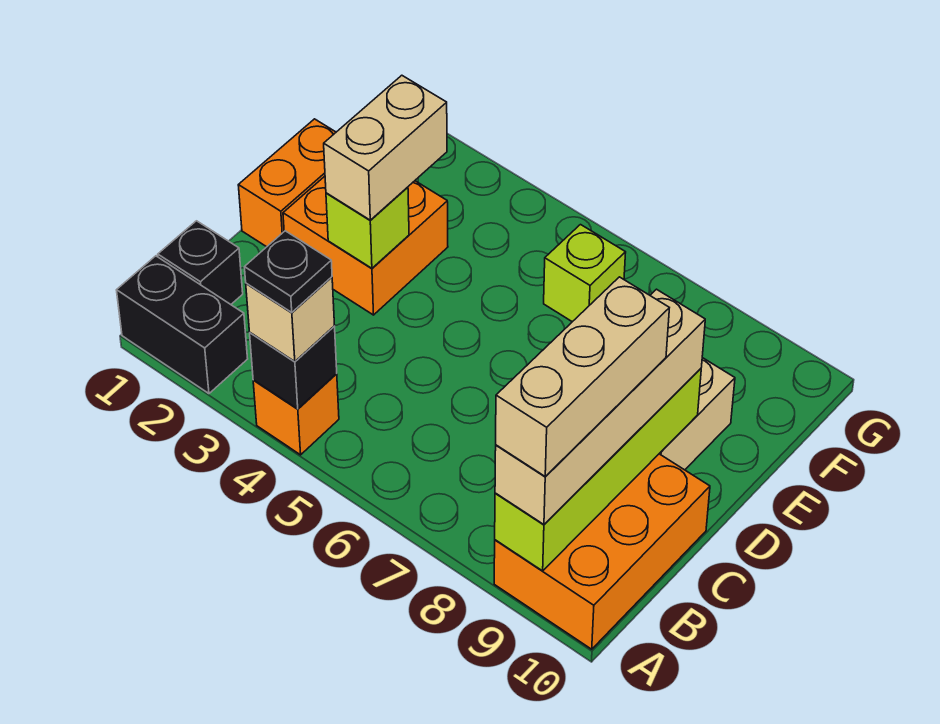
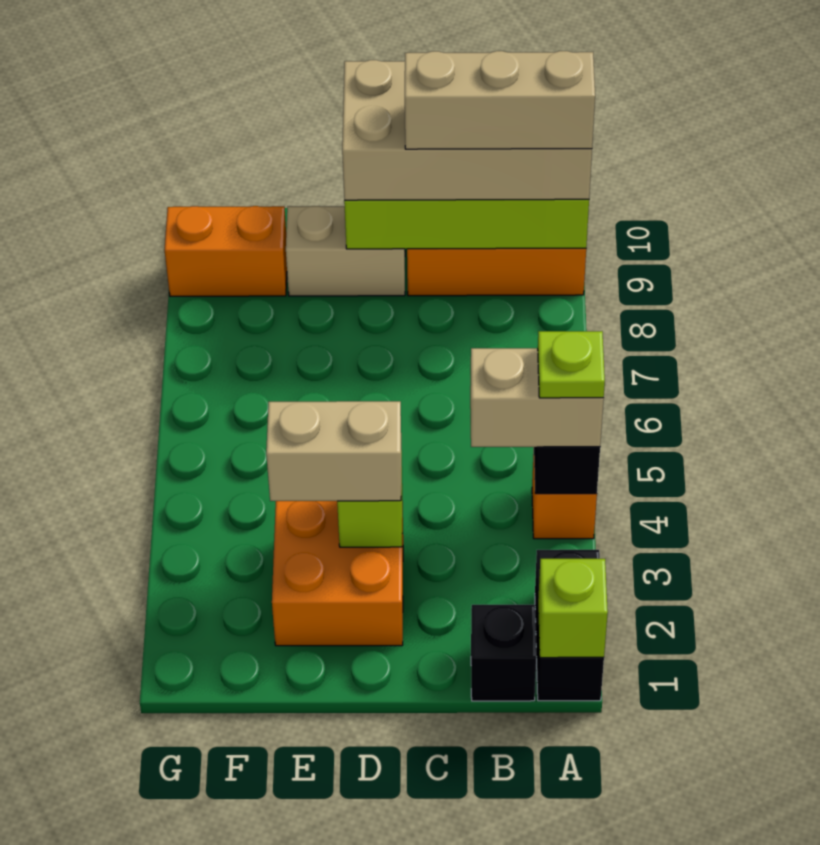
tan brick A4 level 3 -> tan brick A4:B4 level 3
black plate A4 level 4 -> lime plate A4 level 4
tan brick A9:D9 level 3 -> tan brick A9:D10 level 3
orange brick D1:E1 level 1 -> orange brick F9:G9 level 1
lime brick F6 level 1 -> lime brick A1 level 2

